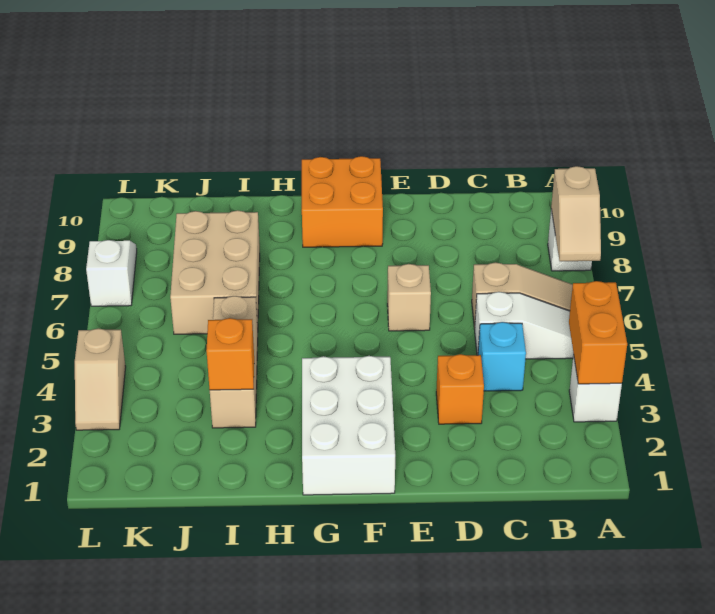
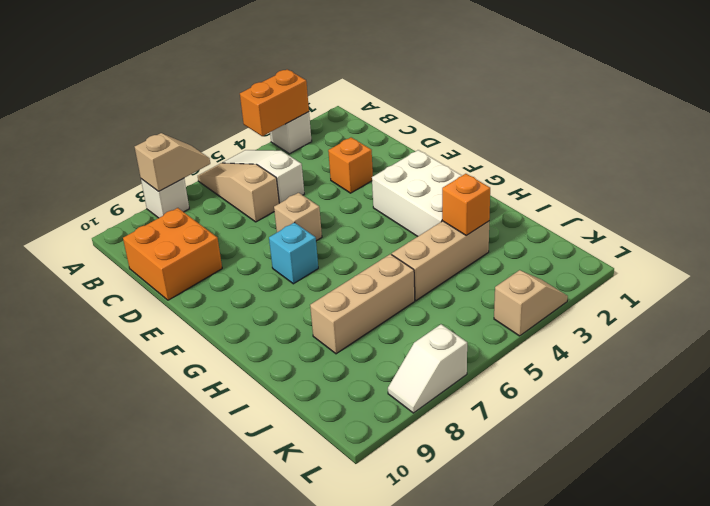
cyan brick C4 level 1 -> cyan brick F7 level 1
white brick F1:G3 level 1 -> white brick F2:H3 level 1
orange brick F9:G10 level 1 -> orange brick C9:D10 level 1
tan brick I6:J8 level 1 -> tan brick I6:I8 level 1

